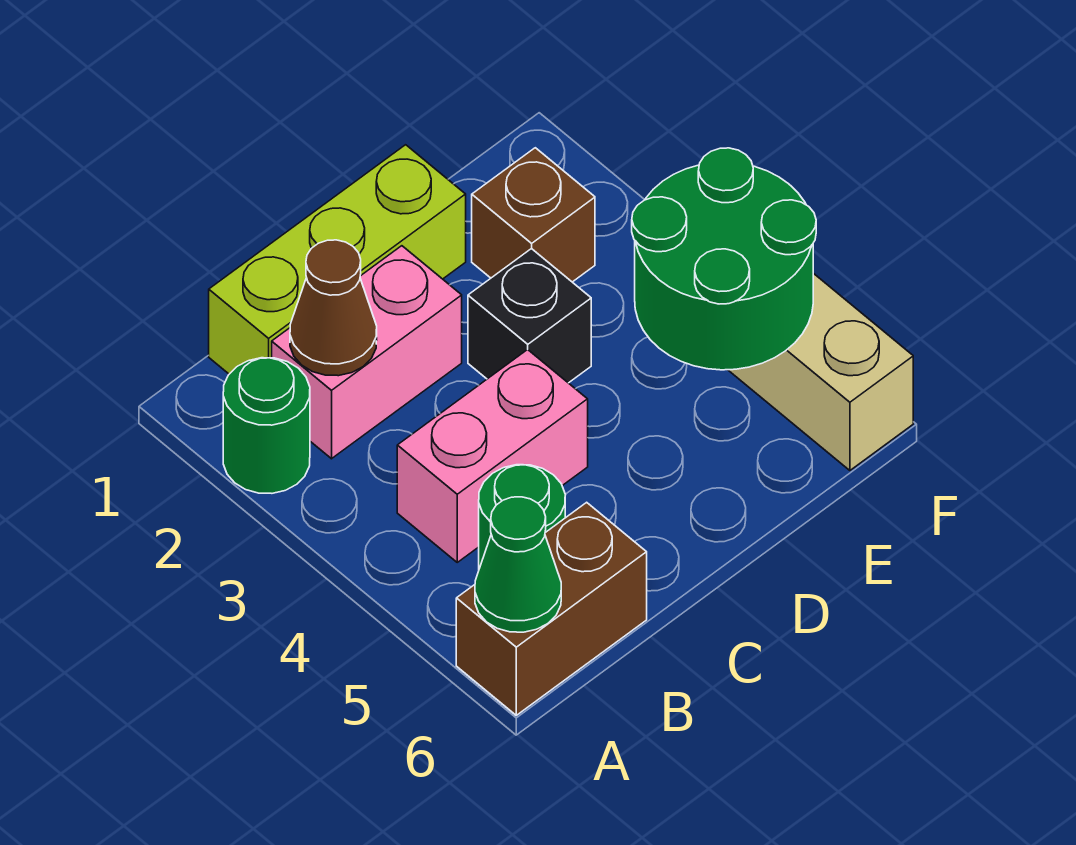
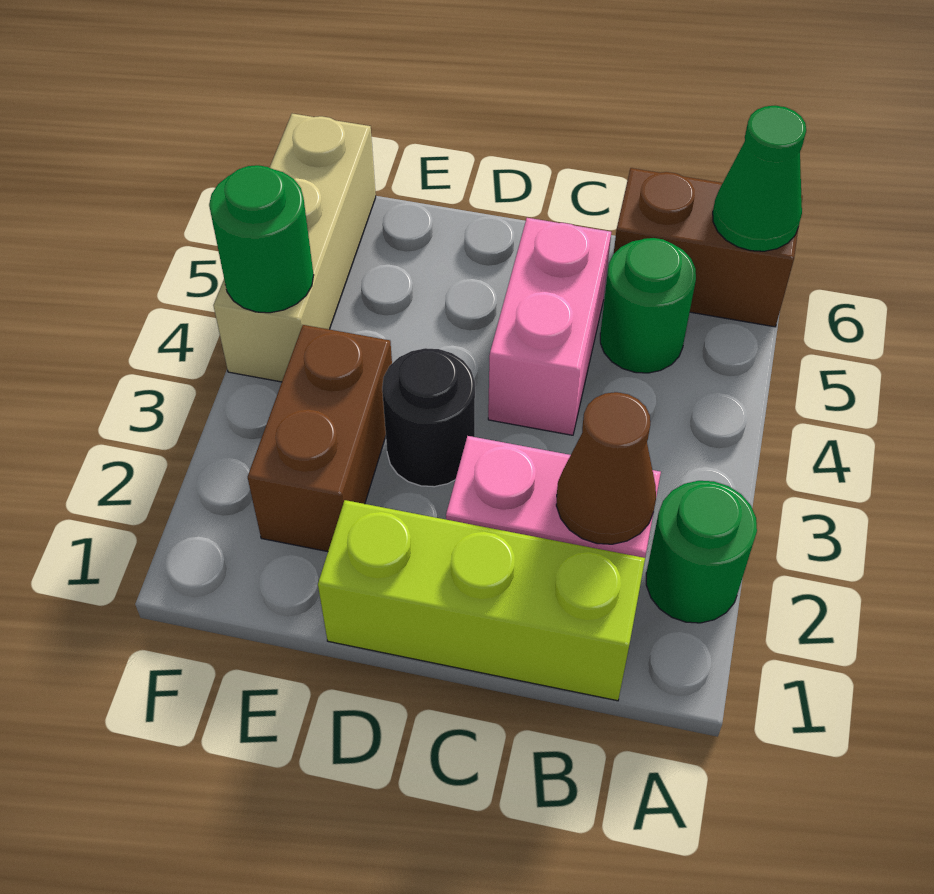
pink brick B4:C4 level 1 -> pink brick C4:C5 level 1
black brick D3 level 1 -> black round brick D3 level 1
brown brick E2 level 1 -> brown brick E2:E3 level 1
green round brick E4:F5 level 2 -> green round brick F4 level 2

